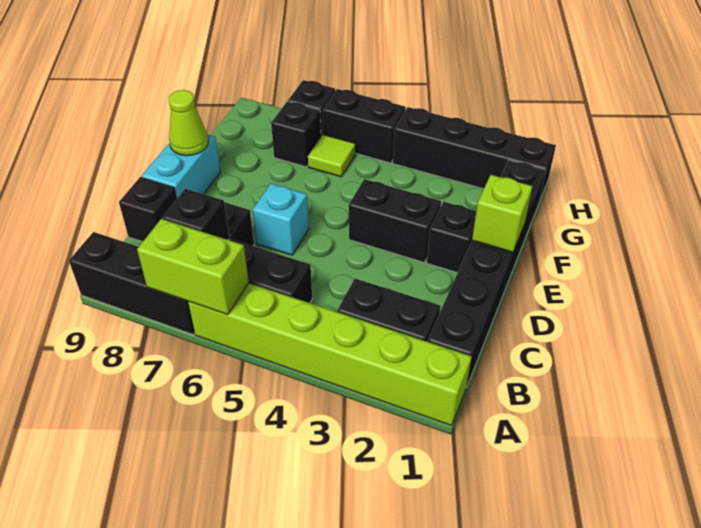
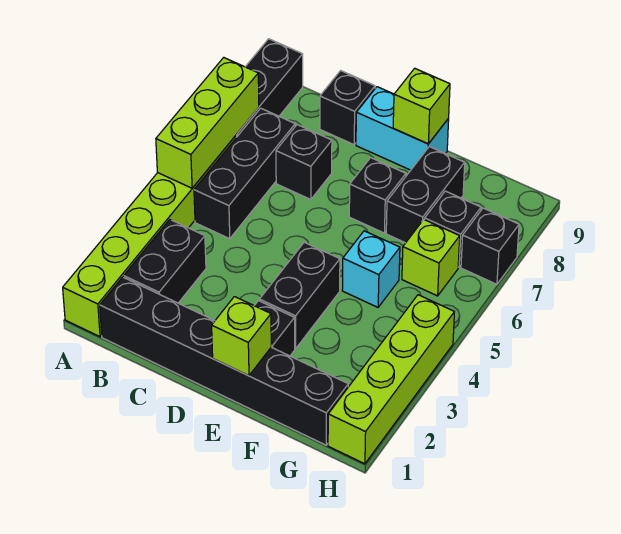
lime brick A6:A7 level 2 -> lime brick A5:A7 level 2
black brick B7 level 2 -> black brick E7 level 1
cyan brick D6 level 1 -> cyan brick F5 level 1
lime cone E9 level 2 -> lime brick E9 level 2
lime tile G6 level 1 -> lime brick G6 level 1
black brick H1:H4 level 1 -> lime brick H1:H4 level 1
black brick H5:H6 level 1 -> black brick F7:F8 level 1

